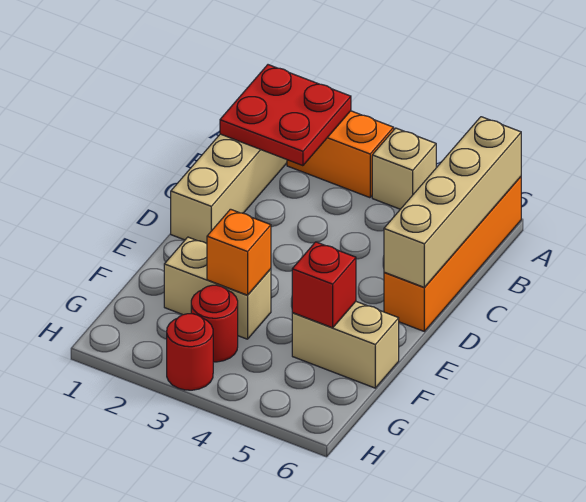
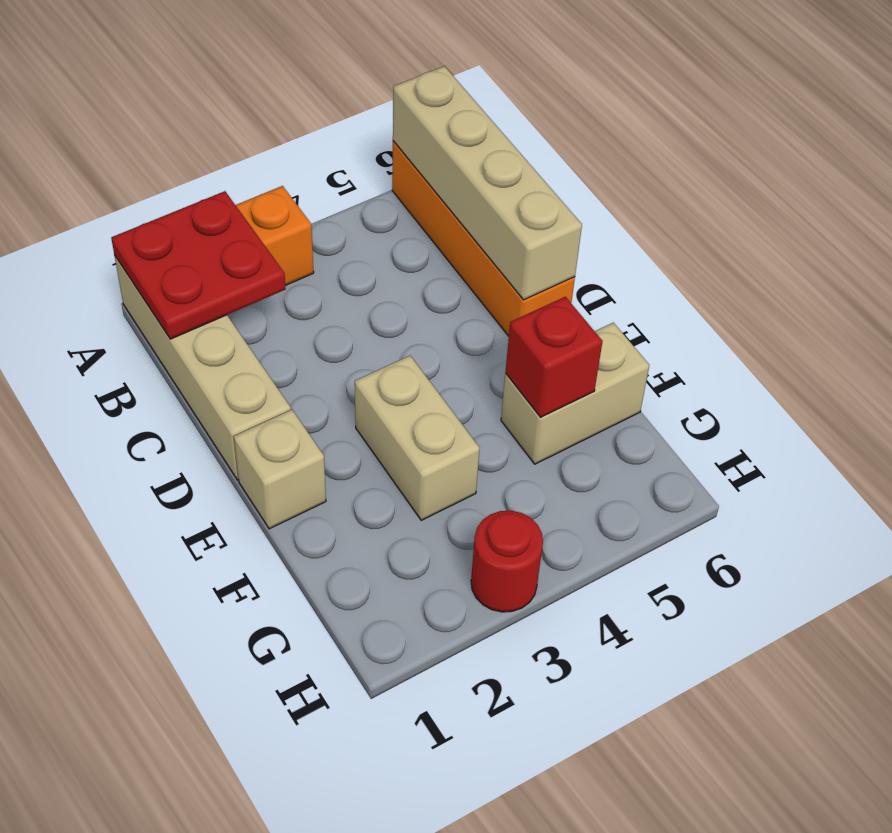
tan brick A4 level 1 -> tan brick E1 level 1
tan brick F2:F3 level 1 -> tan brick E3:F3 level 1
orange brick F3 level 2 -> none
red round brick G3 level 1 -> none

